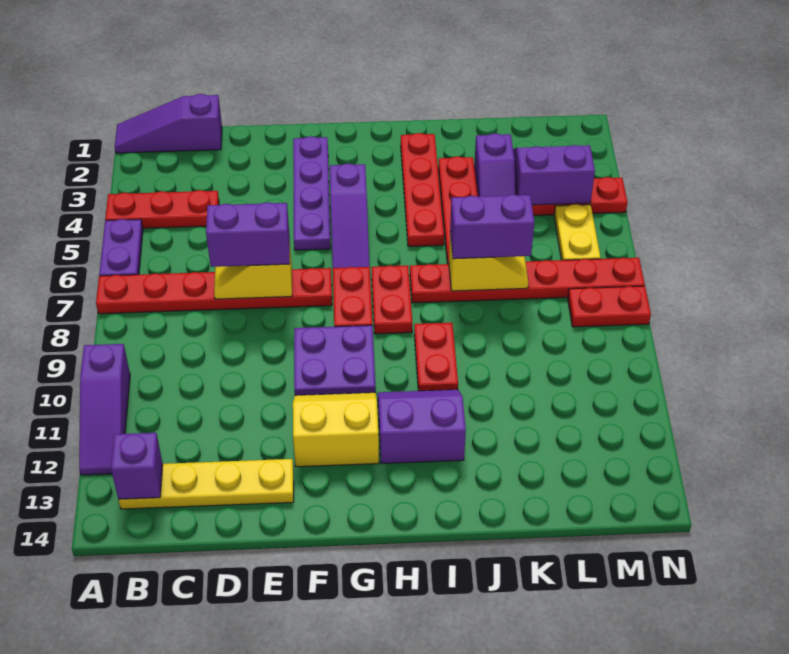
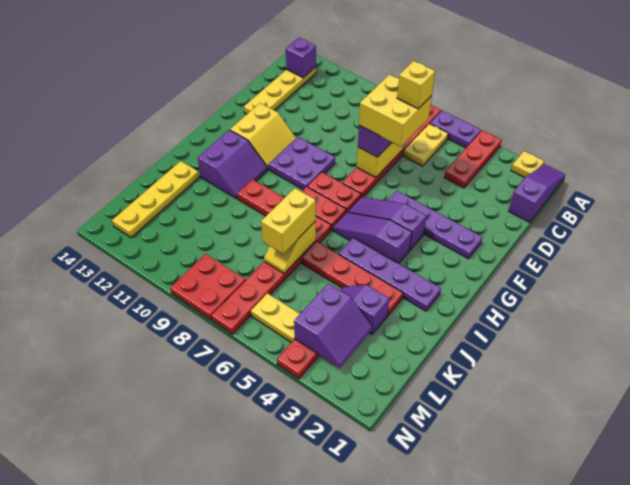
none -> yellow plate A2 level 1
purple slope A10:A12 level 1 top 10 -> purple slope H4:H6 level 1 top 4
none -> yellow plate B6:C6 level 1
none -> yellow brick D6:E7 level 4
none -> yellow brick D6 level 5
red plate I2:I5 level 1 -> purple plate I2:I5 level 1
purple brick J7:K7 level 3 -> yellow brick J7:K7 level 3
none -> yellow plate J13:M13 level 1
red plate M8:N8 level 1 -> red plate M8:N9 level 1

